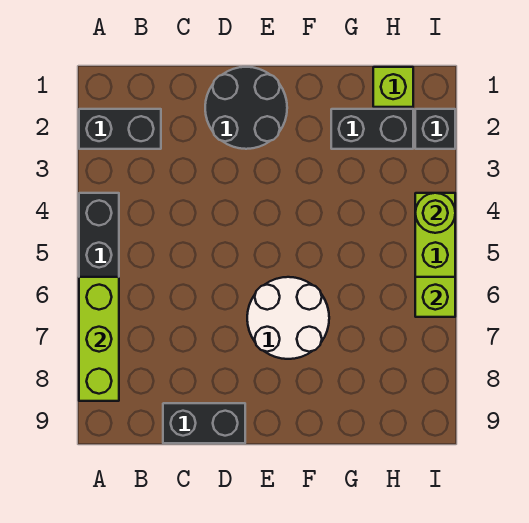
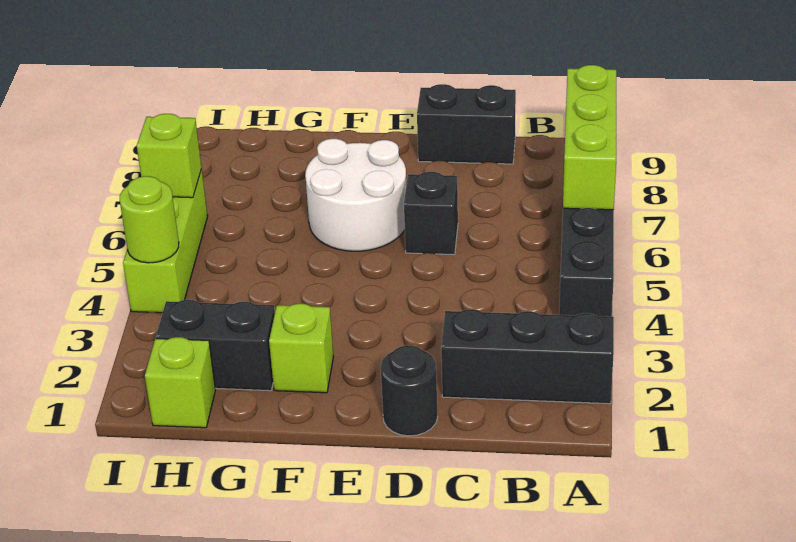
black brick A2:B2 level 1 -> black brick A2:C2 level 1
black round brick D1:E2 level 1 -> black round brick D1 level 1
none -> lime brick F2 level 1
black brick I2 level 1 -> black brick D6 level 1

